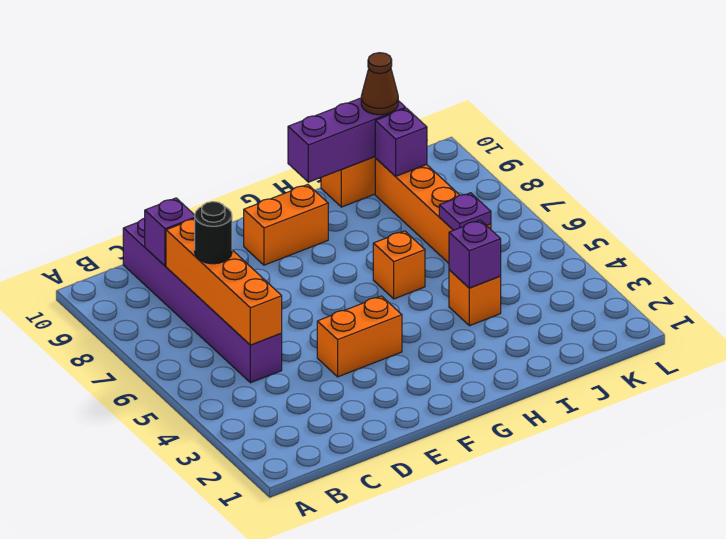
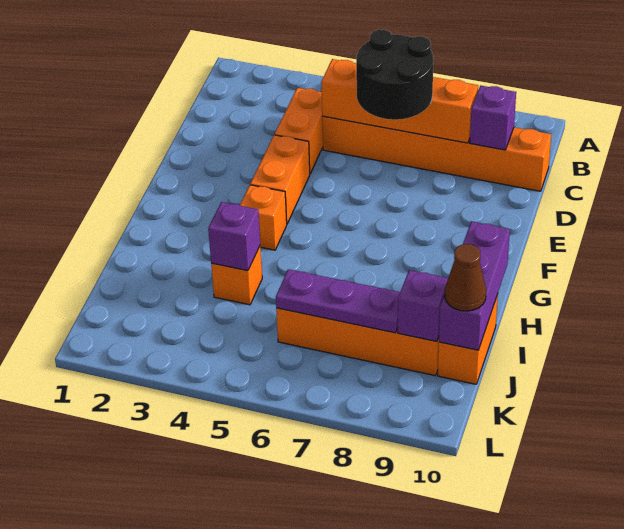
purple brick C5:C10 level 1 -> orange brick C5:C10 level 1
black round brick C7 level 3 -> black round brick C6:D7 level 3
orange brick F9:G9 level 1 -> orange brick C4:D4 level 1
orange brick H6 level 1 -> orange brick G4 level 1
purple plate J6 level 2 -> purple plate J6:J8 level 2

